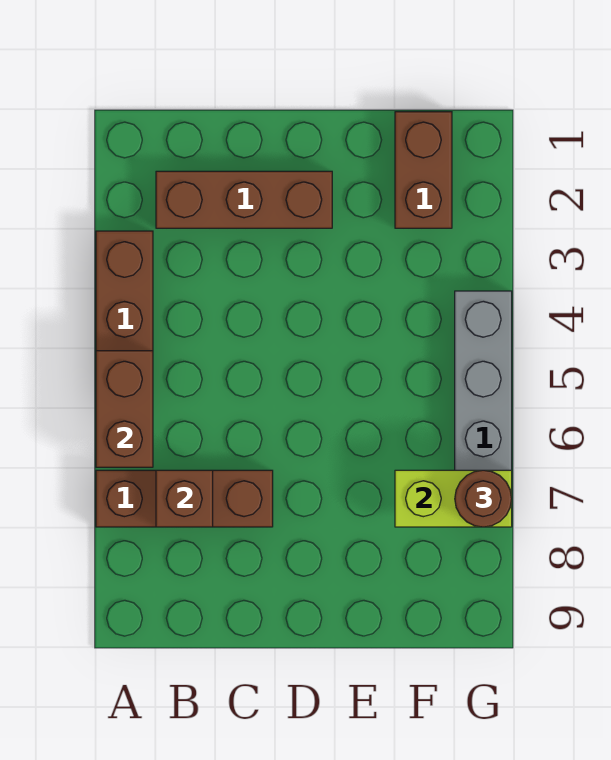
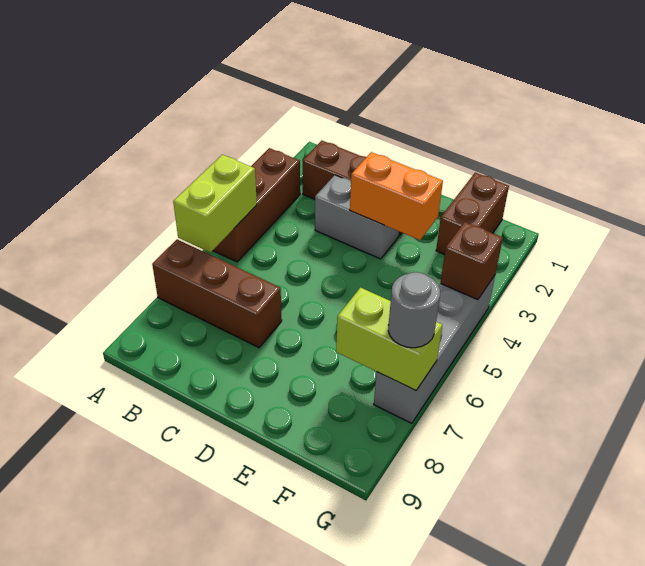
brown brick A5:A6 level 2 -> lime brick A5:A6 level 2
brown brick B7 level 2 -> brown brick G4 level 2
none -> grey brick C3:D3 level 1
none -> orange brick D3:E3 level 2
brown round brick G7 level 3 -> grey round brick G7 level 3

